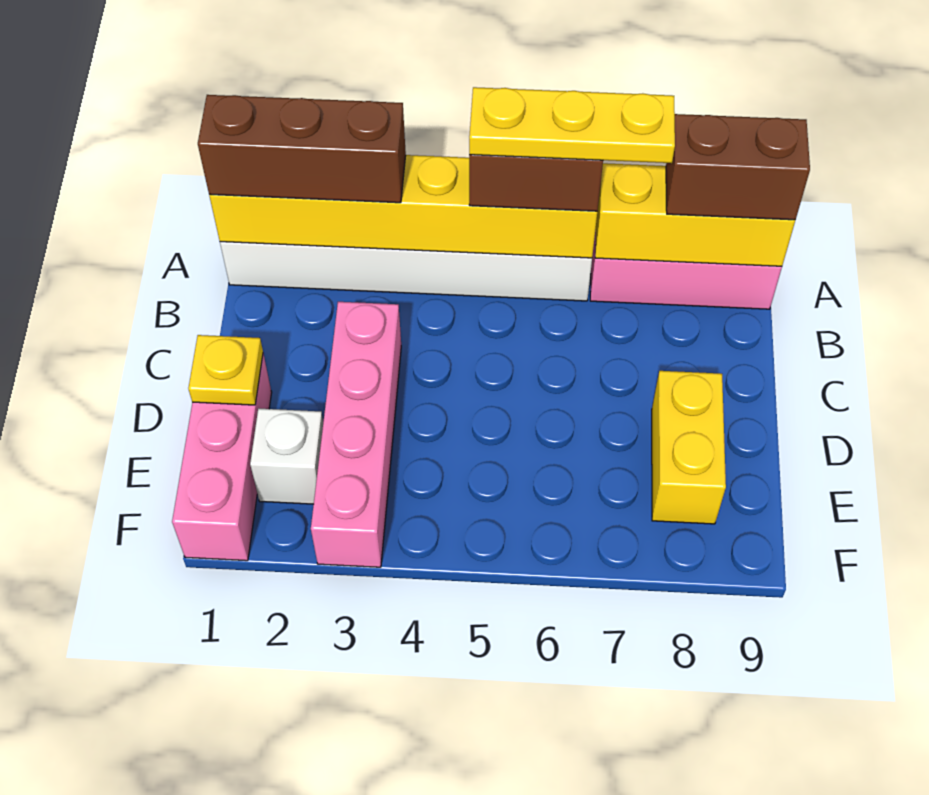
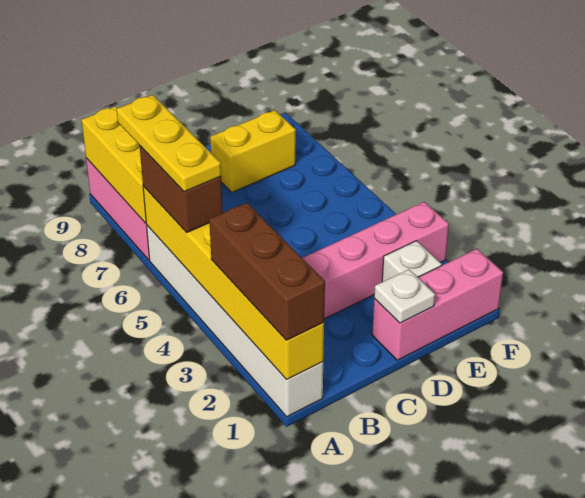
brown brick A8:A9 level 3 -> none
yellow plate D1 level 2 -> white plate D1 level 2

